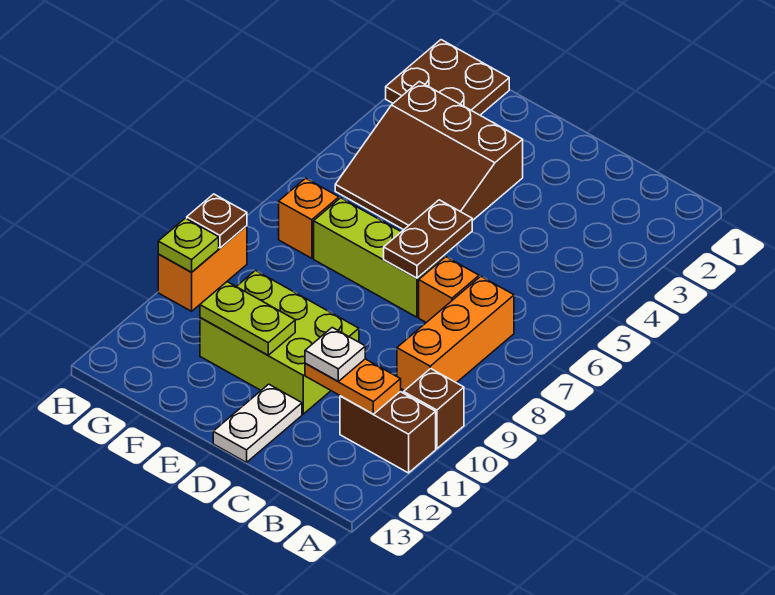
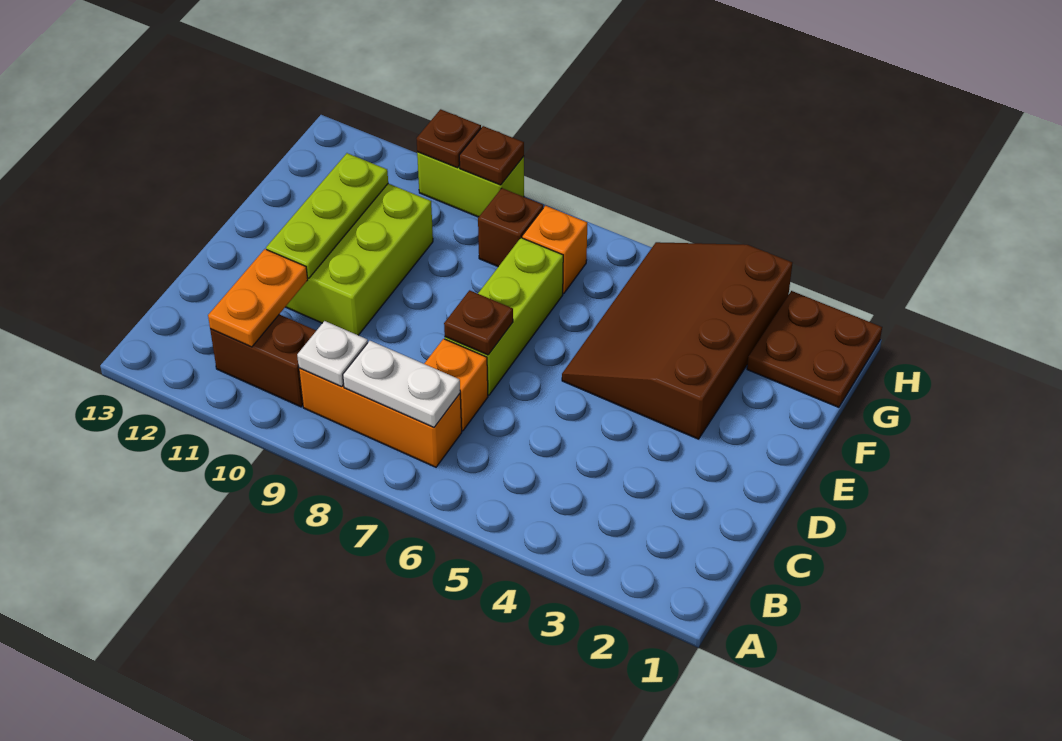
brown brick A10 level 1 -> brown brick G8 level 1
brown brick A11:B11 level 1 -> brown brick B10:B11 level 1
white plate C11 level 3 -> white plate B9 level 2
brown plate D6:D7 level 2 -> brown plate D7 level 2
white plate D12:D13 level 1 -> white plate B7:B8 level 2
brown slope E3:G5 level 1 top 3 -> brown slope E3:H5 level 1 top 3
lime plate E11:F11 level 2 -> lime plate D11:F11 level 2
orange brick H9:H10 level 1 -> lime brick H9:H10 level 1
lime plate H10 level 2 -> brown plate H10 level 2

